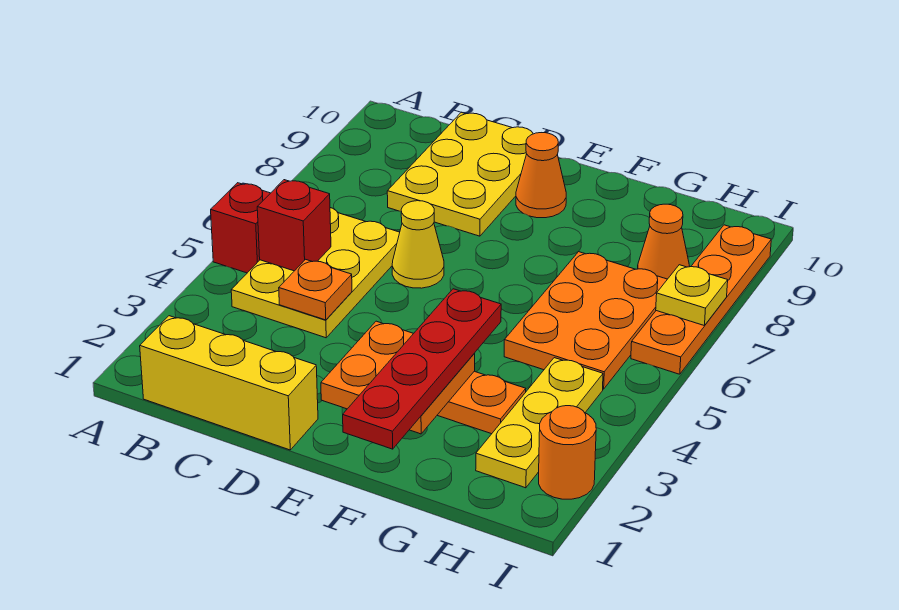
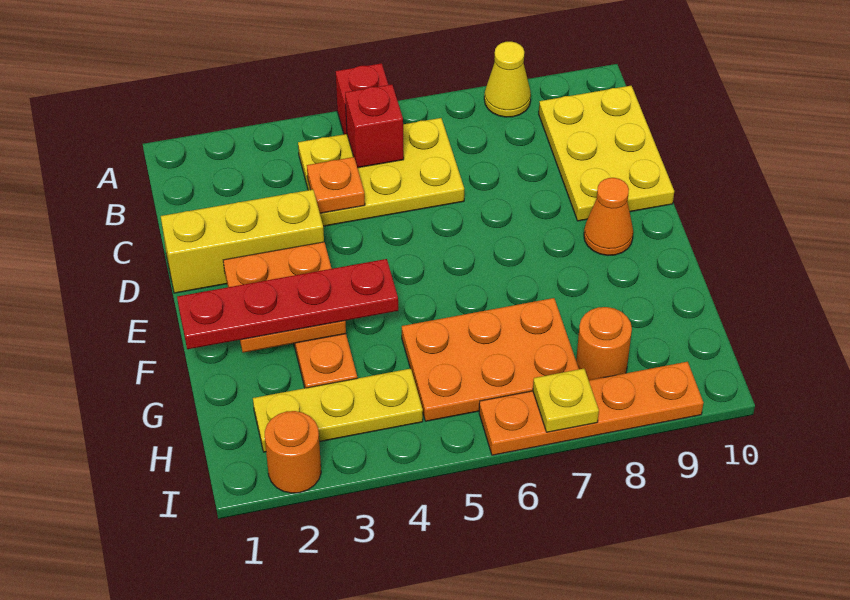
yellow brick B1:D1 level 1 -> yellow brick D1:D3 level 1
yellow plate C8:D10 level 1 -> yellow plate B9:D10 level 1
yellow cone D6 level 1 -> yellow cone A8 level 1
orange cone H8 level 1 -> orange round brick H8 level 1

